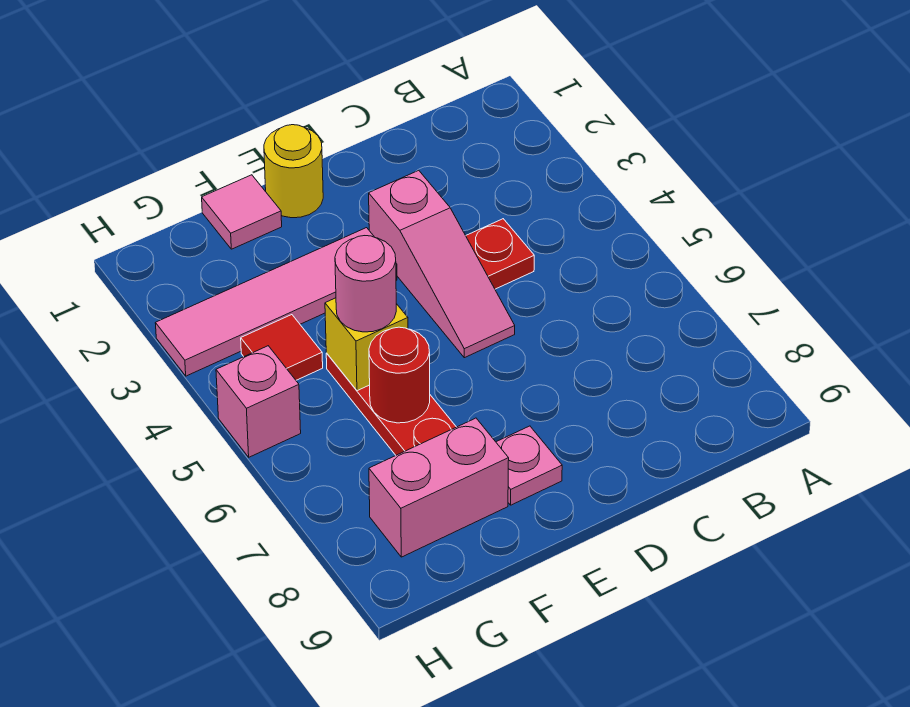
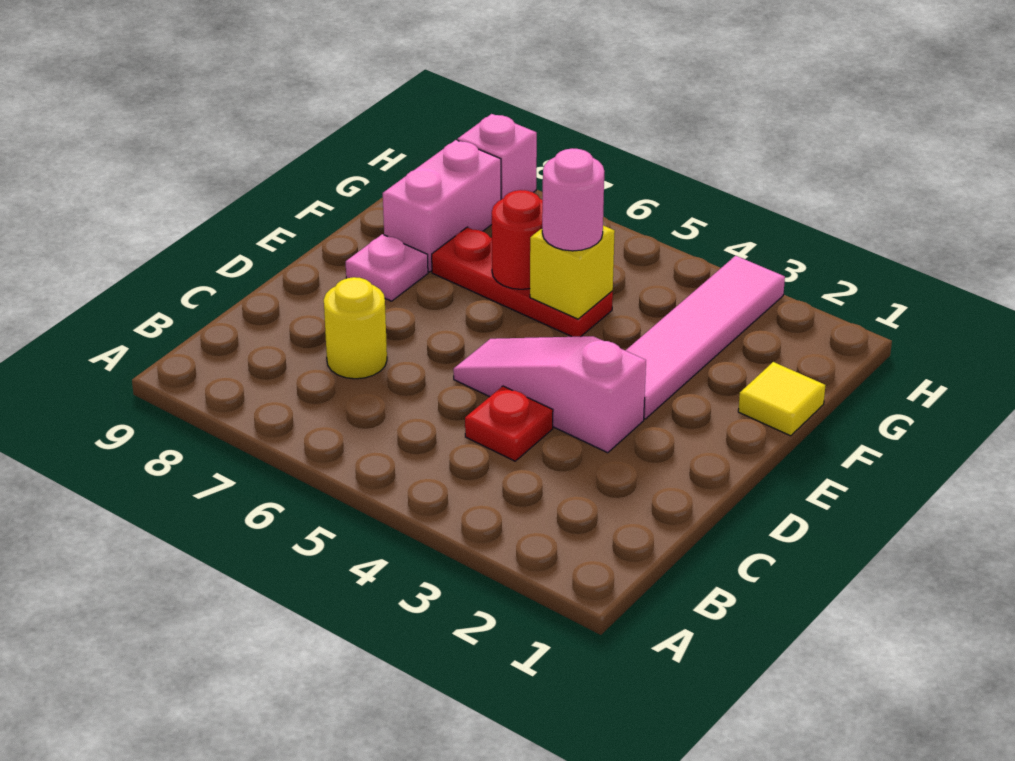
yellow round brick E1 level 1 -> yellow round brick C7 level 1
pink tile F1 level 1 -> yellow tile F1 level 1
red tile G4 level 1 -> none
pink brick H5 level 1 -> pink brick H8 level 1

